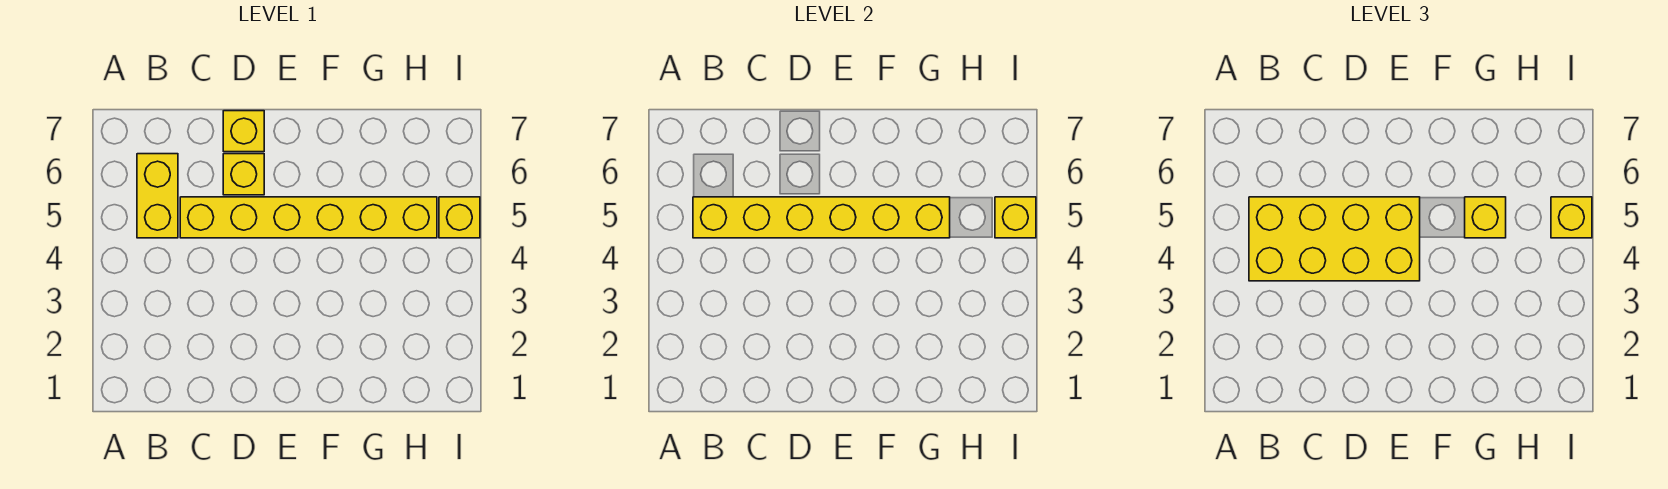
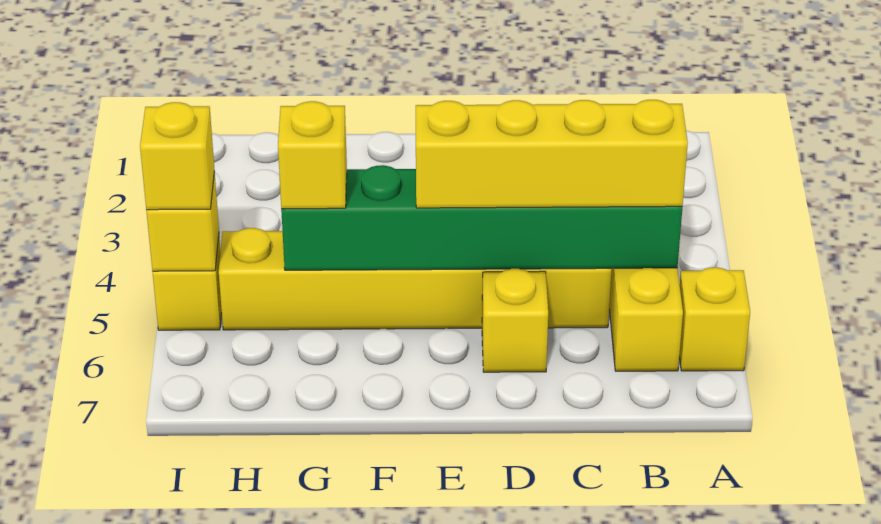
yellow brick B4:E5 level 3 -> yellow brick B5:E5 level 3
yellow brick B5:G5 level 2 -> green brick B5:G5 level 2
yellow brick D7 level 1 -> yellow brick A6 level 1

